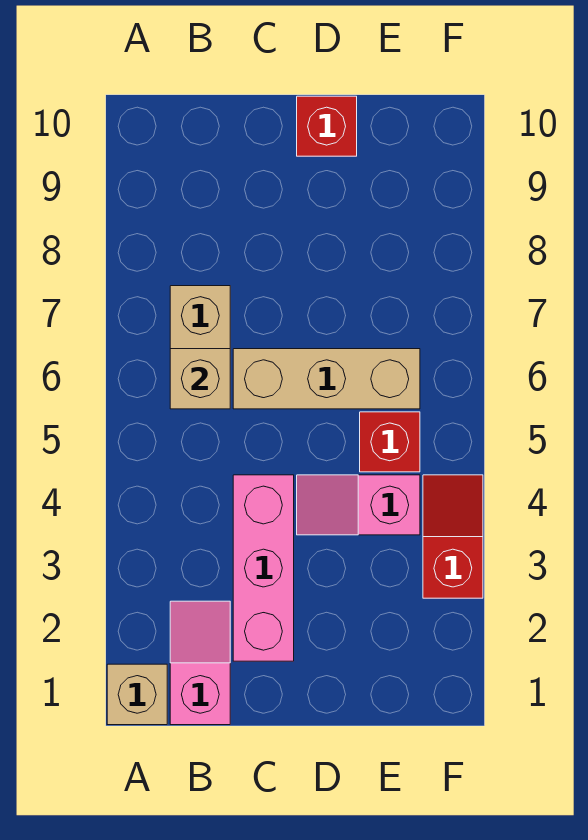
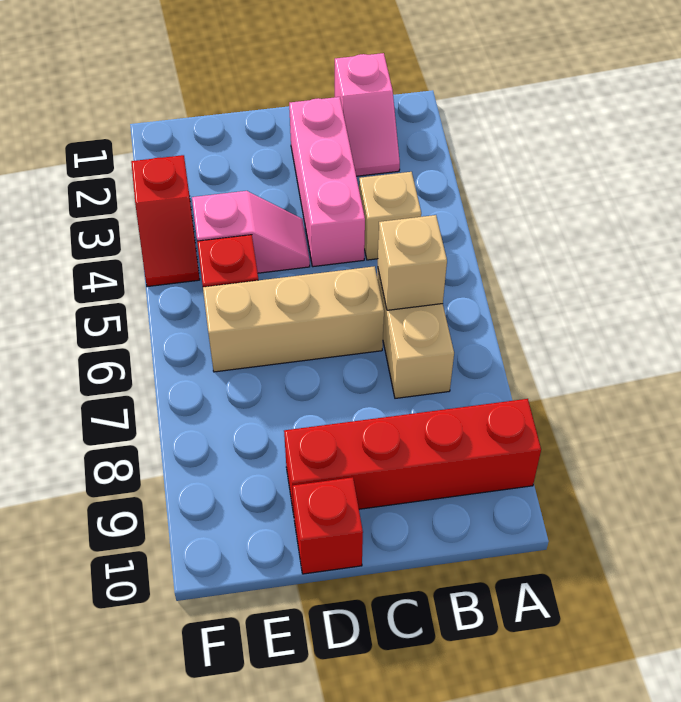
tan brick A1 level 1 -> tan brick B4 level 1
none -> red brick A9:D9 level 1

